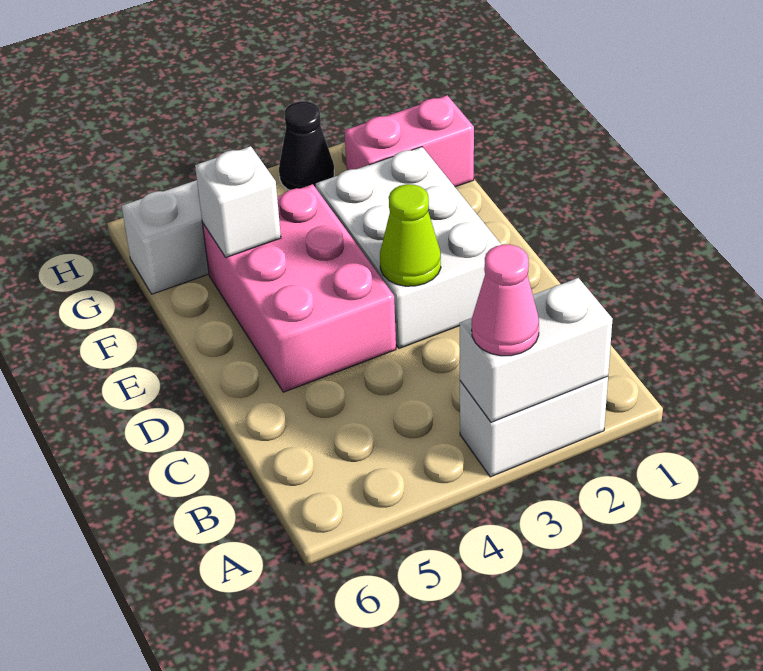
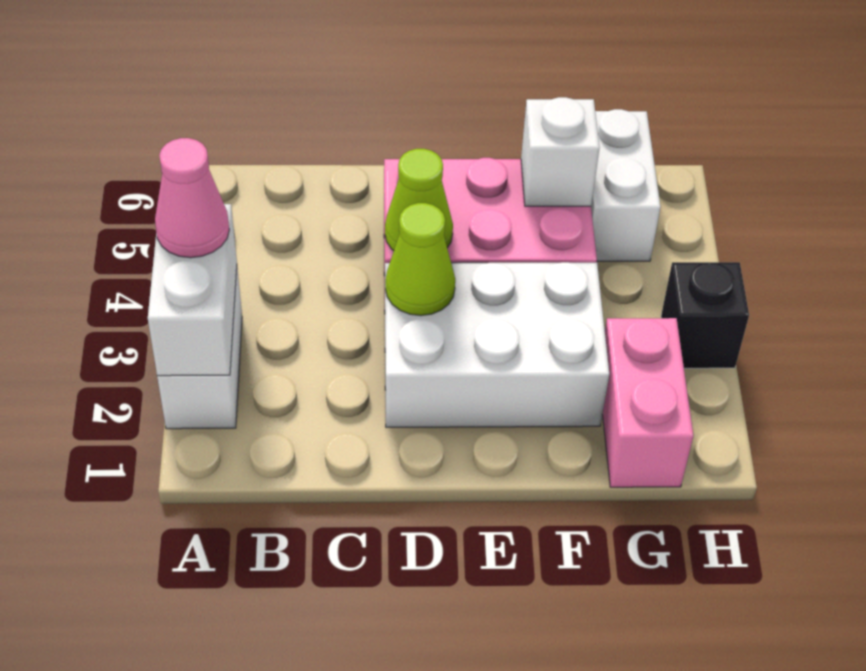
none -> lime cone D4 level 2
black cone H3 level 1 -> black brick H3 level 1

